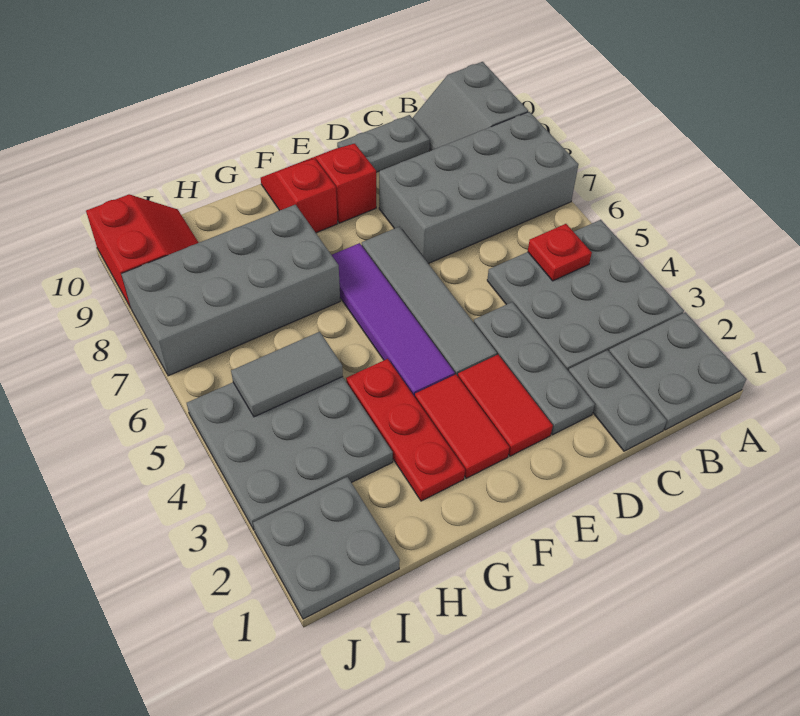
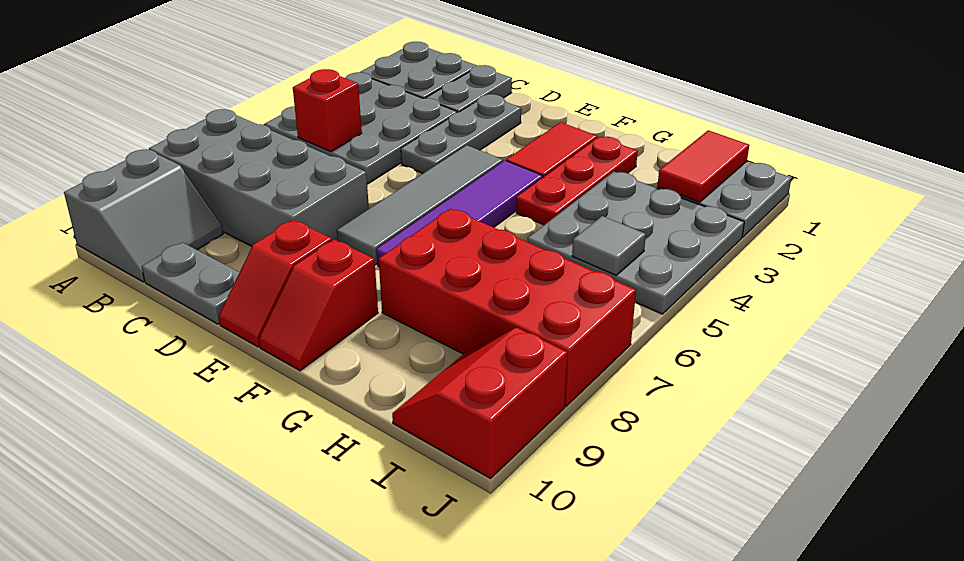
red plate B5 level 2 -> red brick B5 level 2
red tile E2:E3 level 1 -> red tile I1:I2 level 2
grey brick G7:J8 level 1 -> red brick G7:J8 level 1
grey tile H5:I5 level 2 -> grey tile I5 level 2

